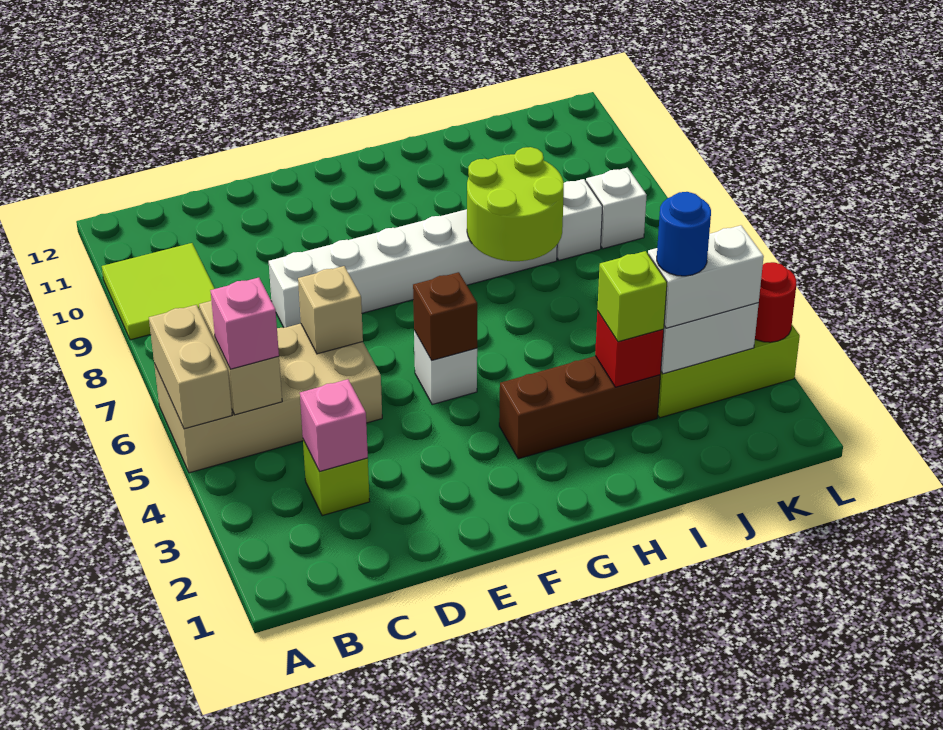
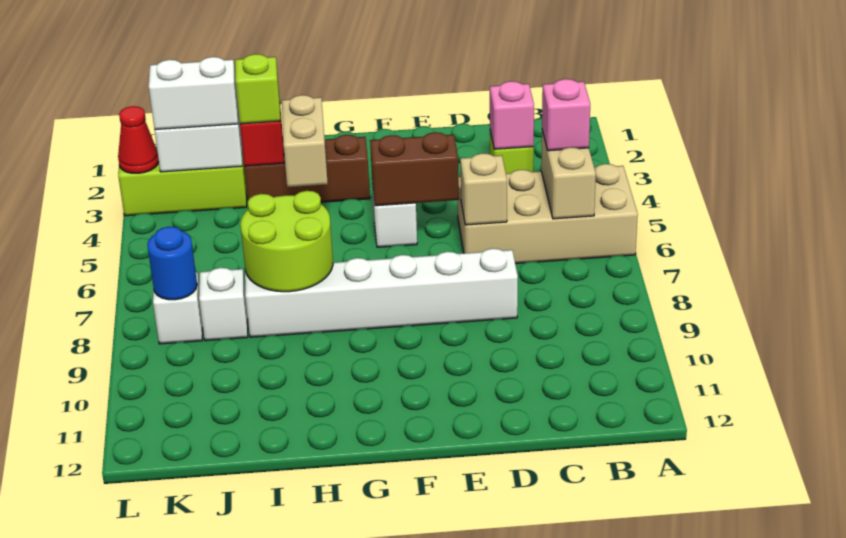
tan brick A5:A6 level 2 -> tan brick H3:H4 level 2
lime tile A9:B10 level 1 -> none
brown brick F5 level 2 -> brown brick E5:F5 level 2
blue round brick J3 level 4 -> blue round brick K8 level 2
red round brick L3 level 2 -> red cone L3 level 2

